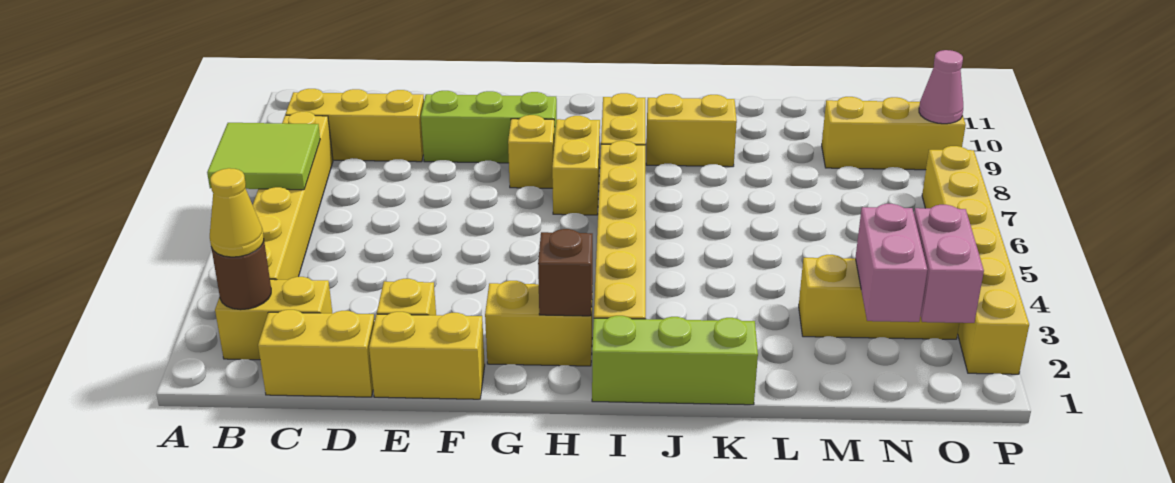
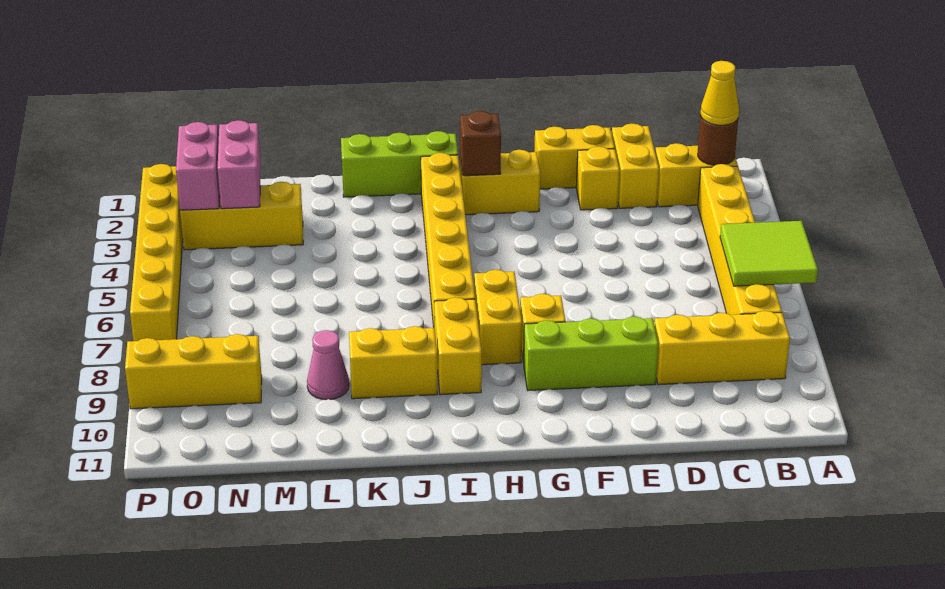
yellow brick C1:D1 level 1 -> yellow brick D1:D2 level 1
pink cone P9 level 2 -> pink cone L9 level 1

